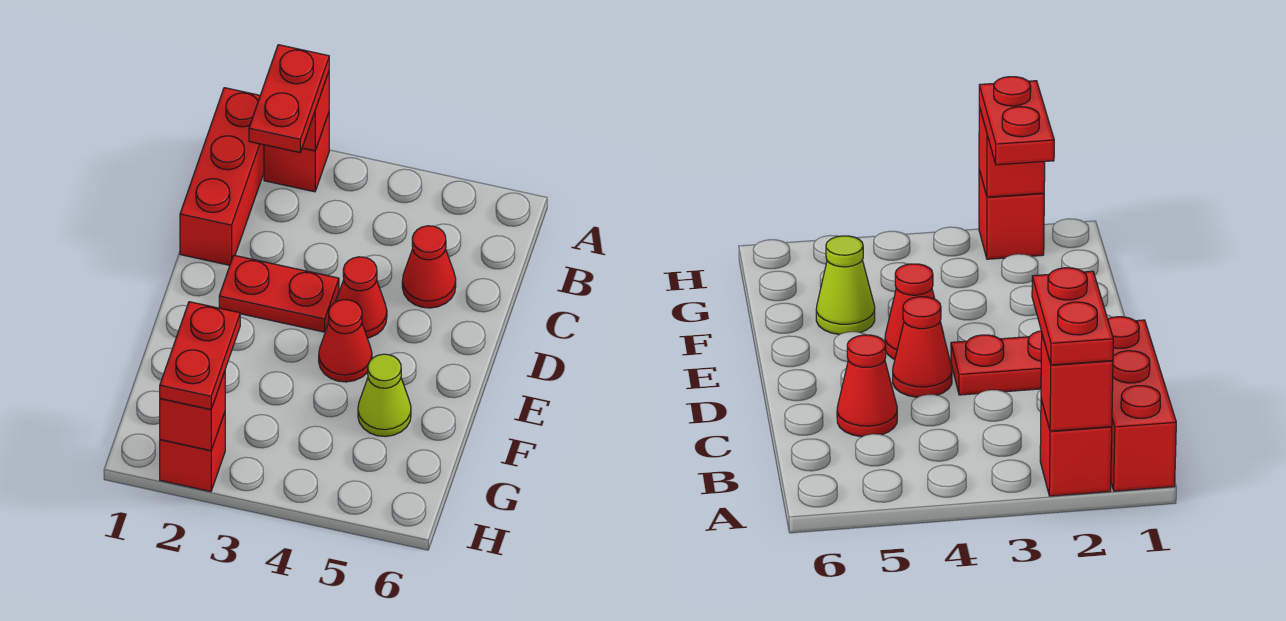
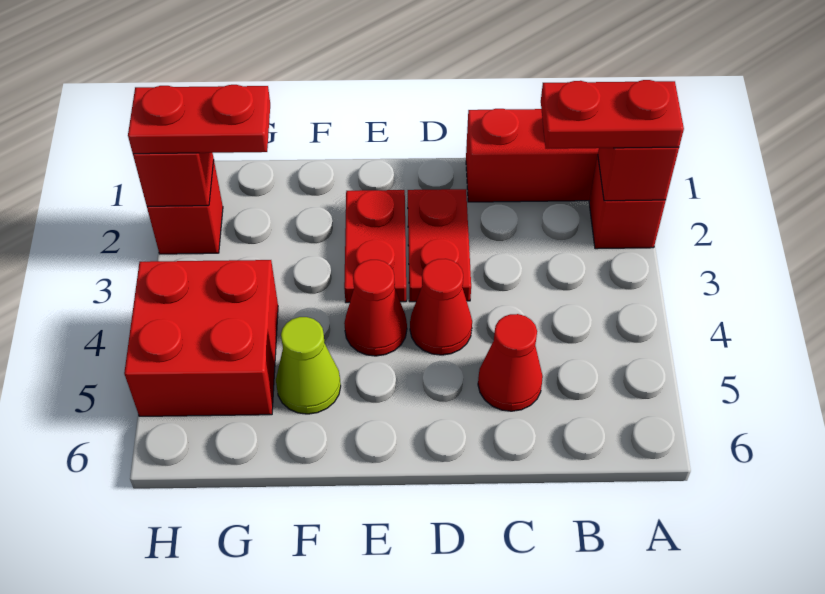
none -> red plate E2:E3 level 1
none -> red brick G4:H5 level 1

